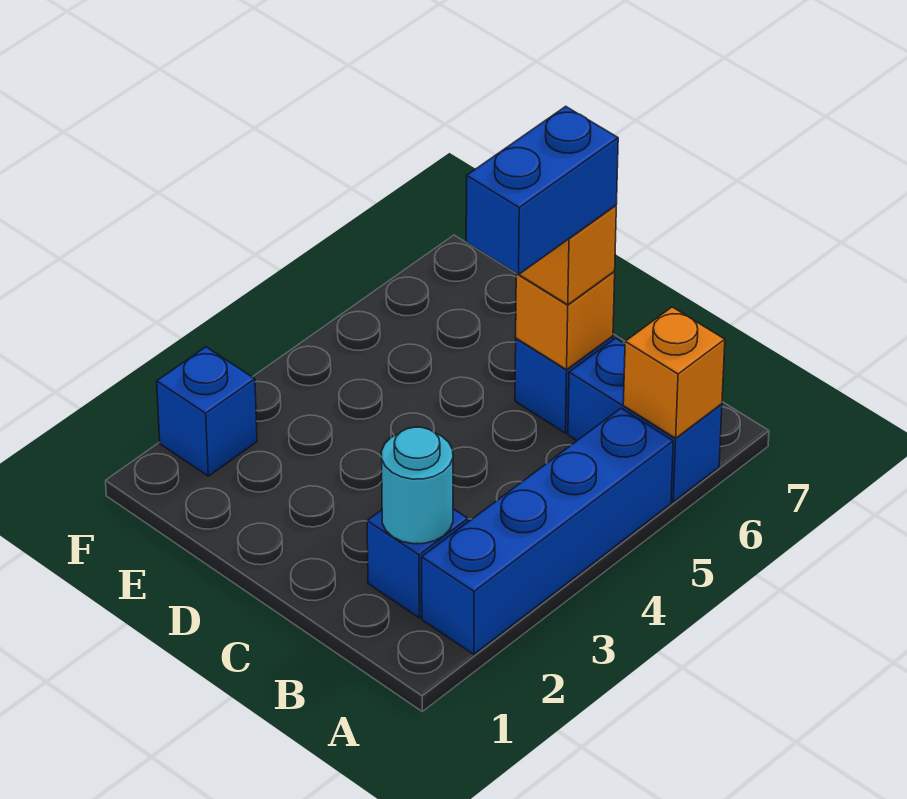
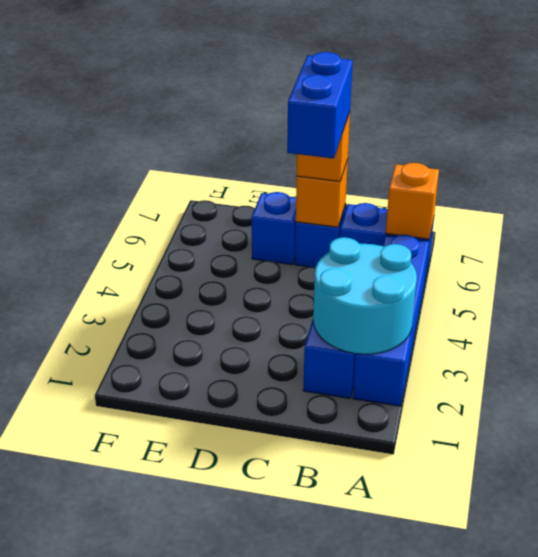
cyan round brick B2 level 2 -> cyan round brick A2:B3 level 2
blue brick F2 level 1 -> blue brick D6 level 1

